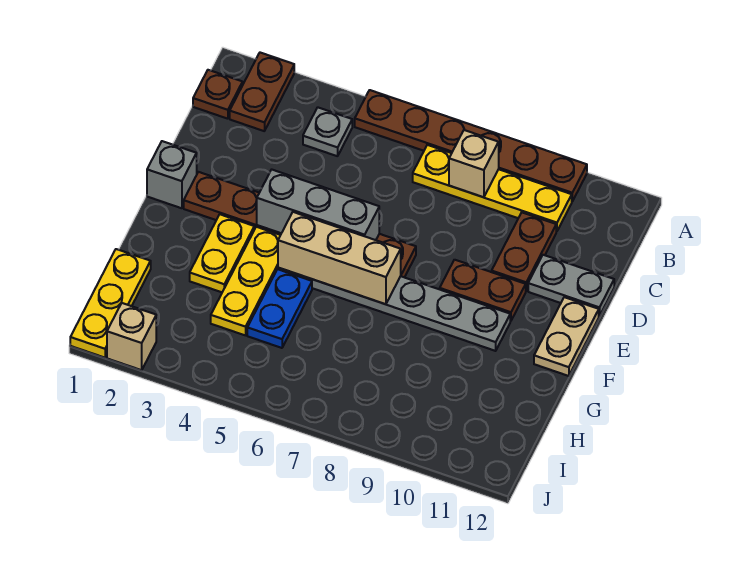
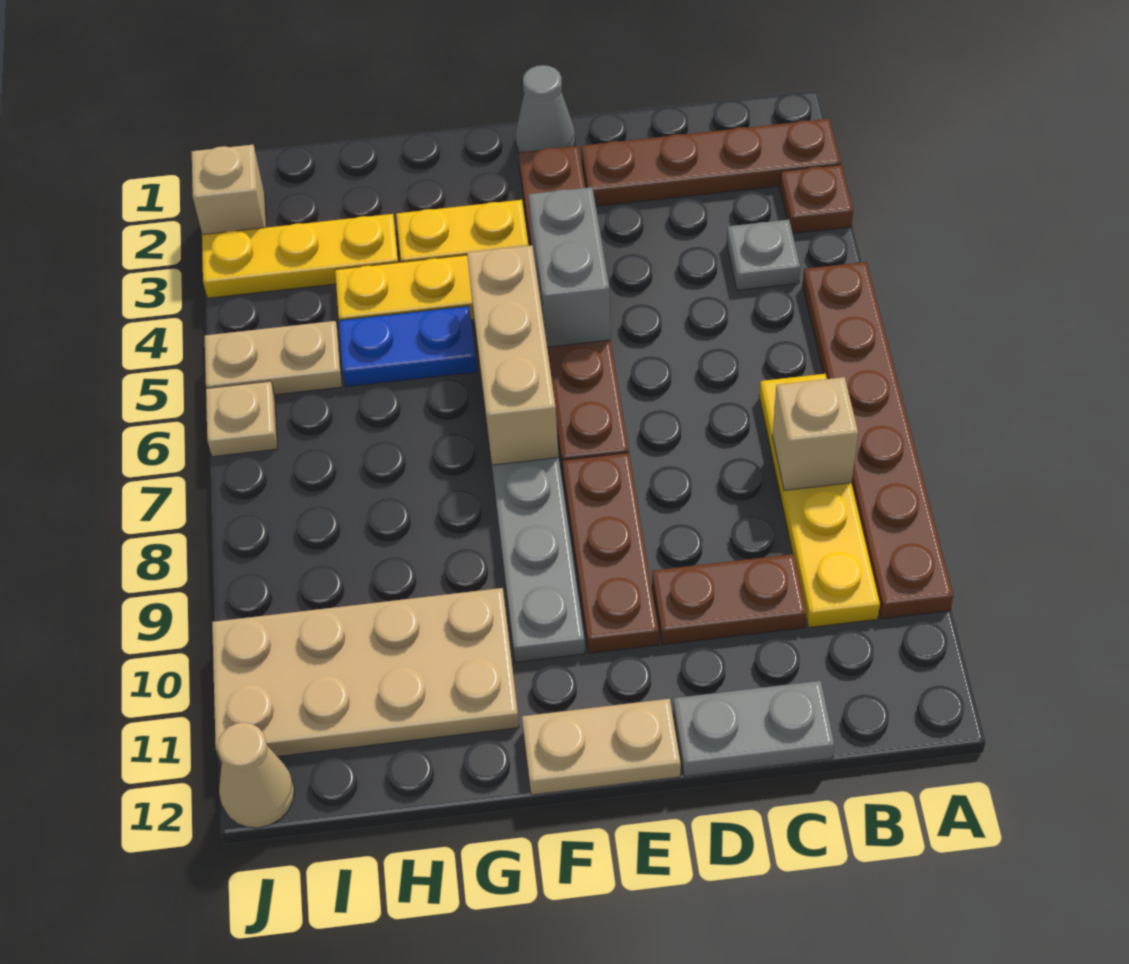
brown plate A2:B2 level 1 -> brown plate A2:D2 level 1
brown plate B1 level 1 -> brown plate A3 level 1
grey plate D11:D12 level 1 -> grey plate C12:D12 level 1
grey brick E1 level 1 -> grey cone E1 level 1
grey brick E4:E6 level 2 -> grey brick E4:E5 level 2
brown plate E9:E10 level 1 -> brown plate E8:E10 level 1
none -> tan plate G10:J11 level 1
yellow plate H1:J1 level 1 -> yellow plate H3:J3 level 1
none -> tan plate I5:J5 level 1
none -> tan plate J6 level 1
none -> tan cone J12 level 1

